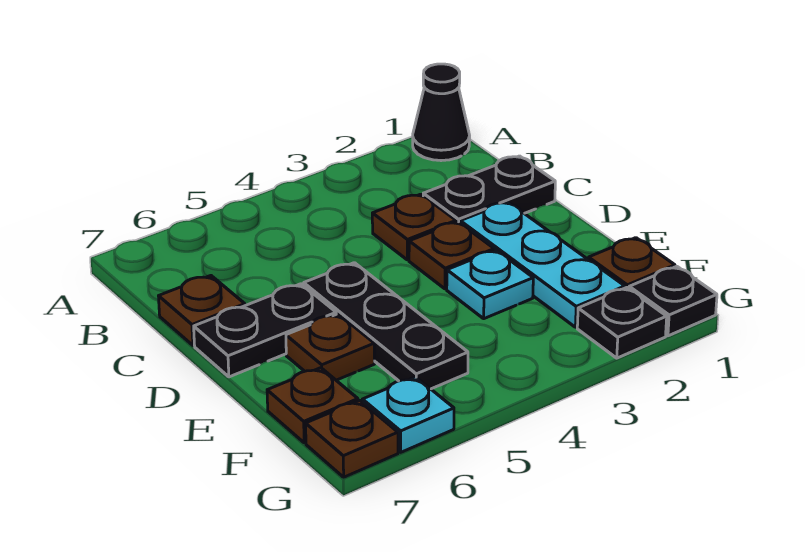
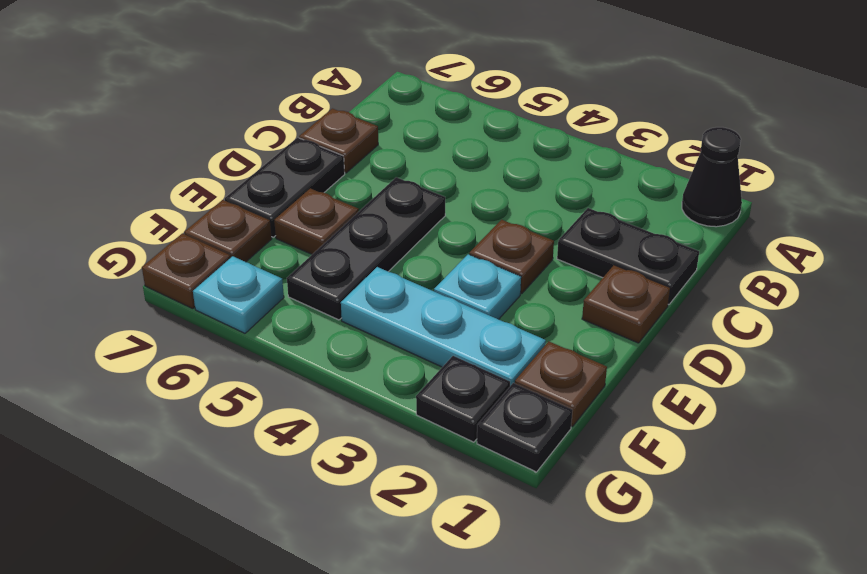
brown plate C3 level 1 -> brown plate D1 level 1
cyan plate D2:F2 level 1 -> cyan plate F2:F4 level 1
black plate D6:D7 level 1 -> black plate D7:E7 level 1

